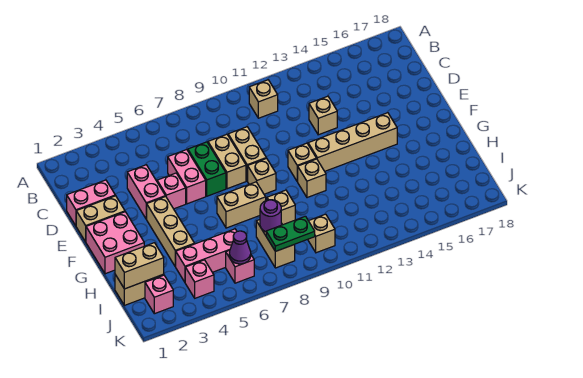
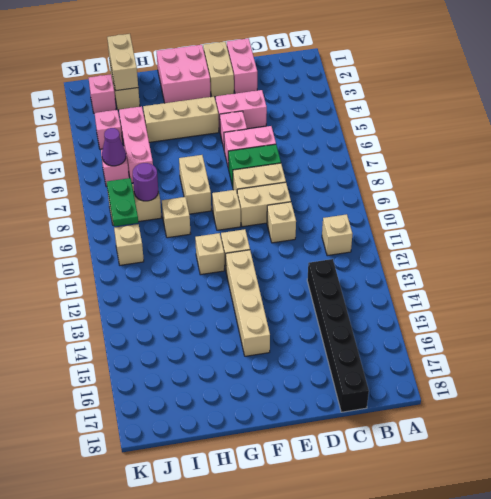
none -> black brick C13:C18 level 1
tan brick D13 level 1 -> tan brick D10 level 1

